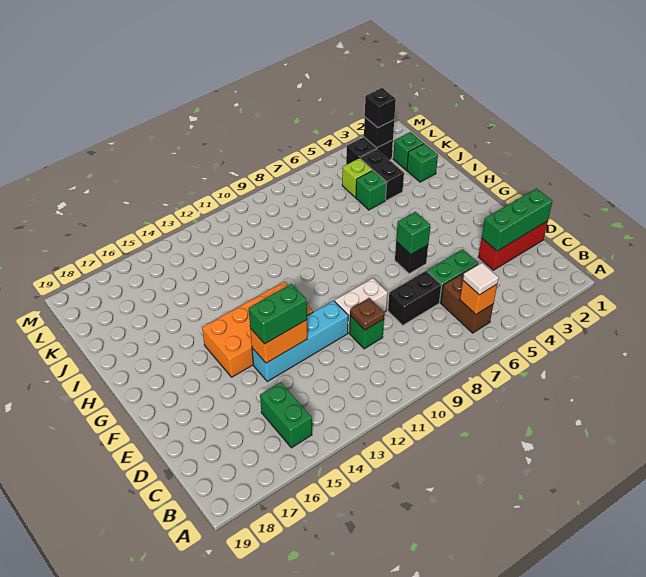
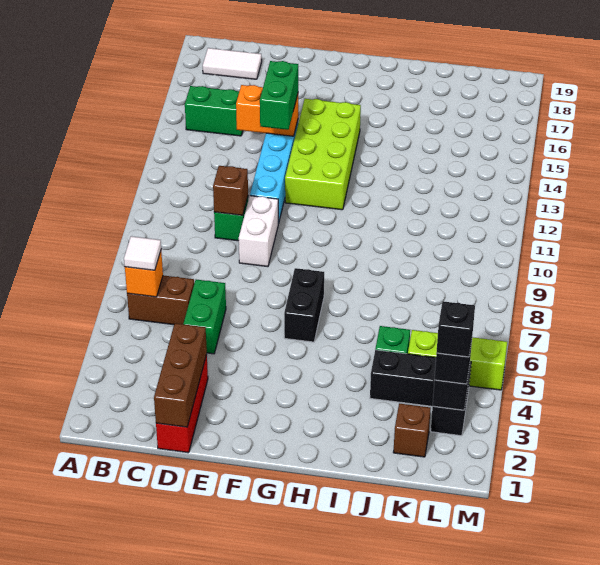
none -> white tile B18:C18 level 1
green brick D1:D3 level 2 -> brown brick D1:D3 level 2
black brick D7:D8 level 1 -> black brick G6:G7 level 1
brown plate D10 level 2 -> brown brick D10 level 2
orange brick E13:E14 level 2 -> orange brick D14:E14 level 2
black brick F6 level 1 -> black brick L3 level 4
green brick F6 level 2 -> none
orange brick F12:G15 level 1 -> lime brick F12:G15 level 1
green brick J2 level 1 -> none
green brick K2 level 1 -> brown brick K2 level 1
lime brick K5 level 1 -> lime brick K5:M5 level 1

